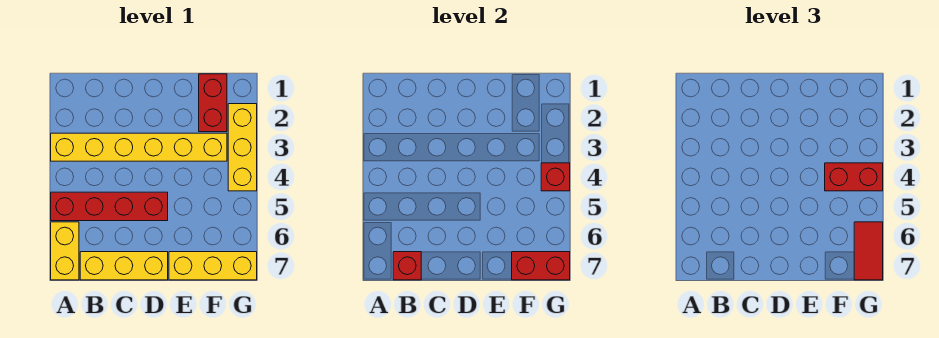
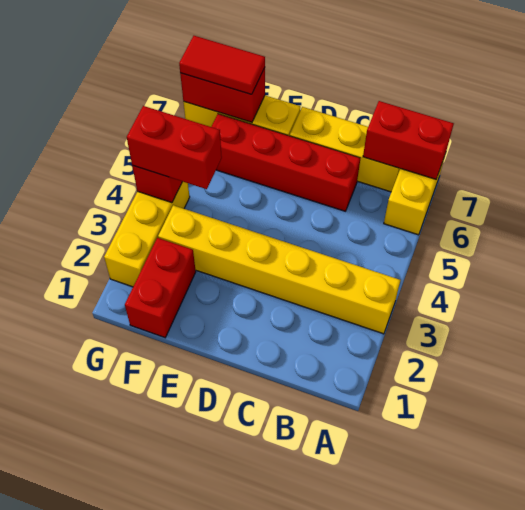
red brick A5:D5 level 1 -> red brick C6:F6 level 1
red brick B7 level 2 -> red brick A7:B7 level 2
red tile G6:G7 level 3 -> red tile F7:G7 level 3

